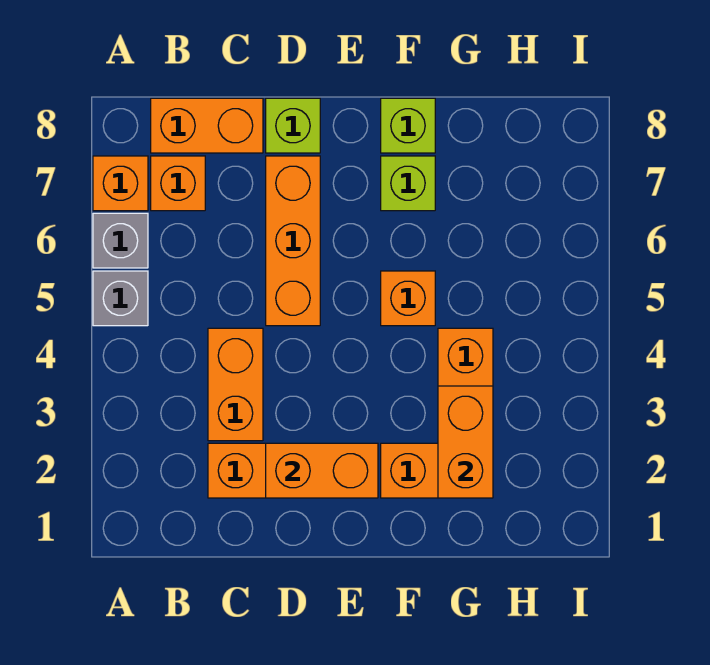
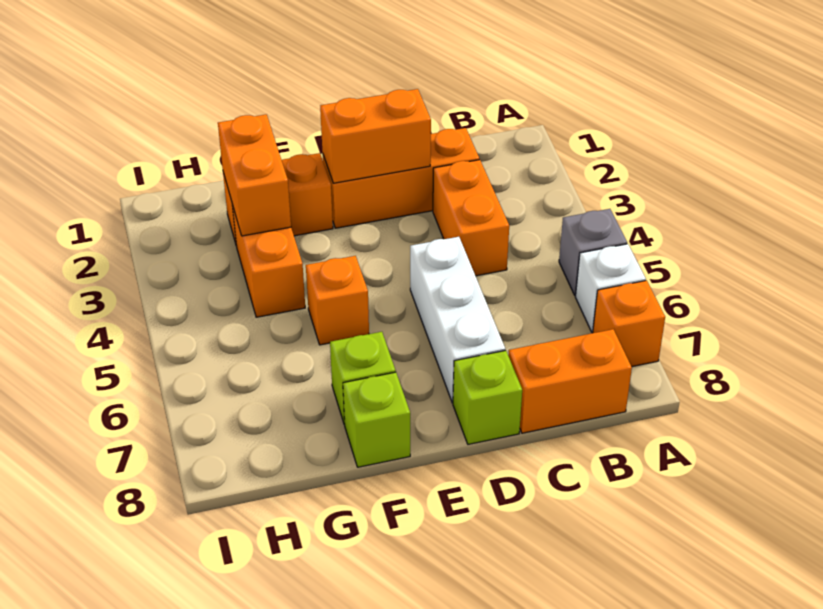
grey brick A6 level 1 -> white brick A6 level 1
orange brick B7 level 1 -> none
orange brick D5:D7 level 1 -> white brick D5:D7 level 1

